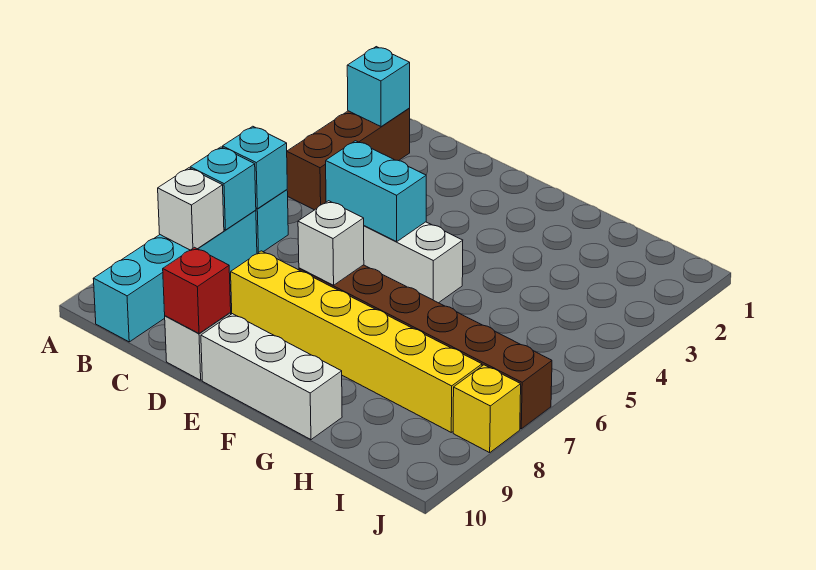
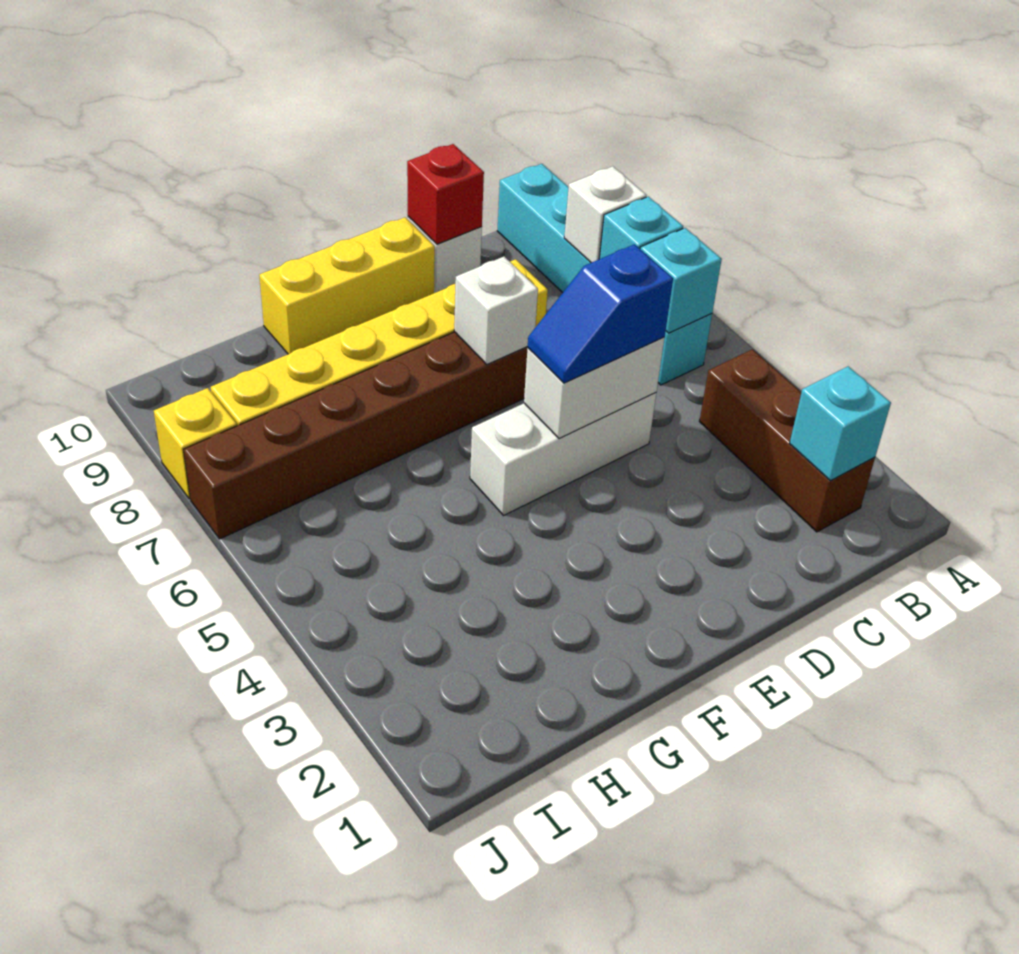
cyan brick D5:E5 level 2 -> white brick D5:E5 level 2
none -> blue slope D5:E5 level 3 top D
white brick E10:G10 level 1 -> yellow brick E10:G10 level 1

